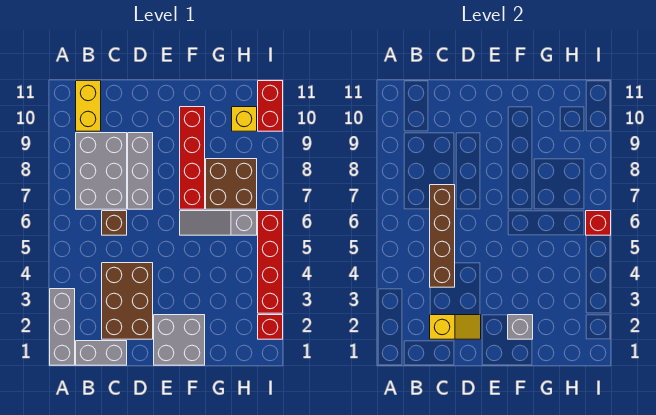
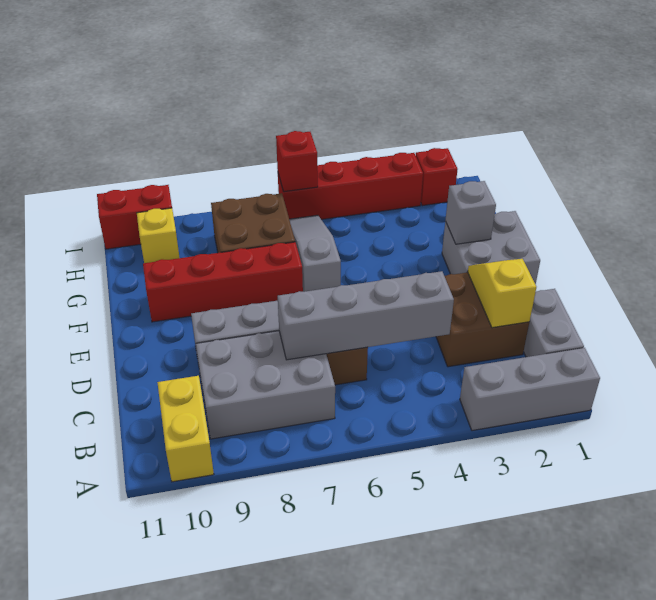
yellow brick B10:B11 level 1 -> yellow brick A10:B10 level 1
brown brick C2:D4 level 1 -> brown brick C2:D3 level 1
brown brick C4:C7 level 2 -> grey brick C4:C7 level 2
grey slope F6:H6 level 1 top H -> grey slope F6:H6 level 1 top F

